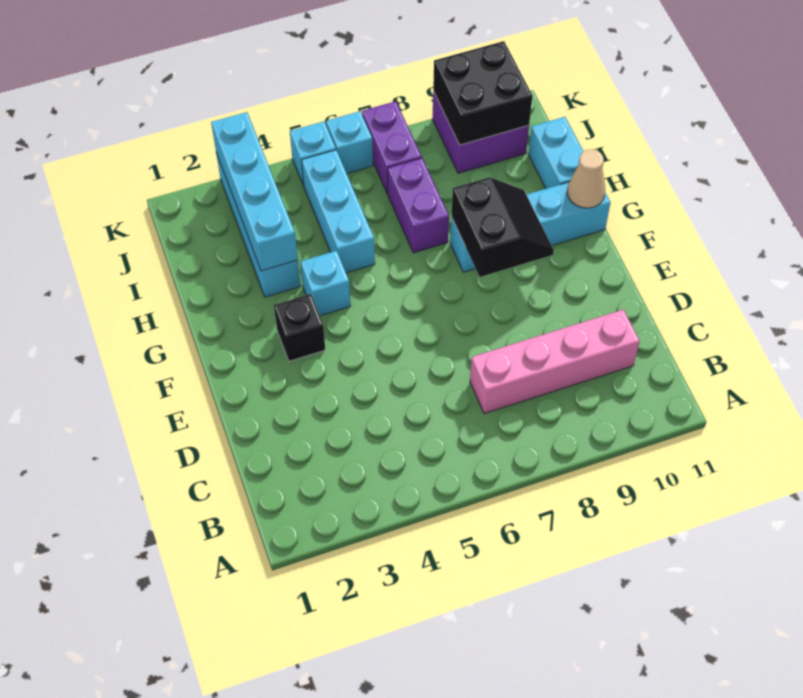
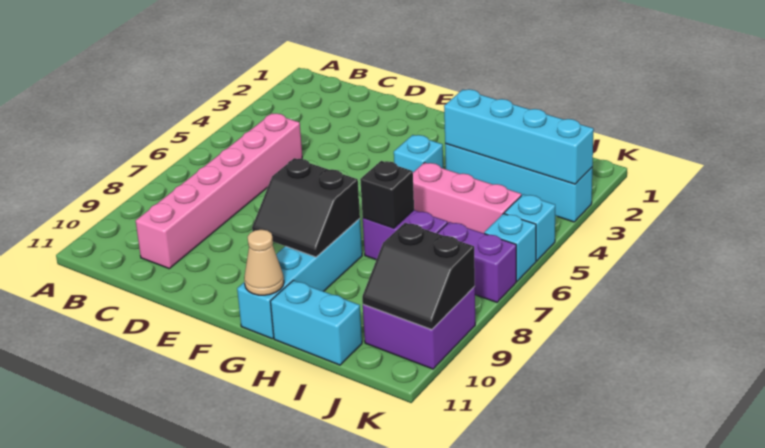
pink brick C7:C10 level 1 -> pink brick C5:C10 level 1
black brick F3 level 1 -> black brick H7 level 2
cyan brick H5:J5 level 1 -> pink brick H5:J5 level 1
black brick J9:K10 level 2 -> black slope J9:K10 level 2 top 9

